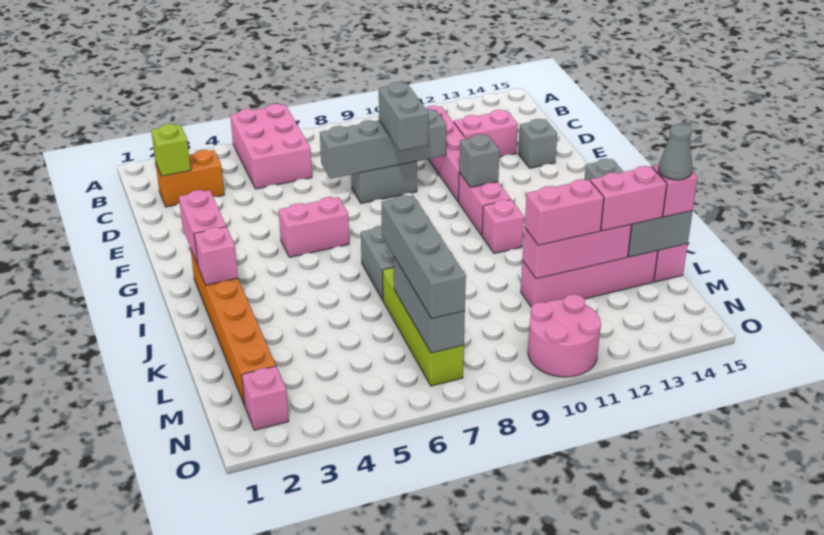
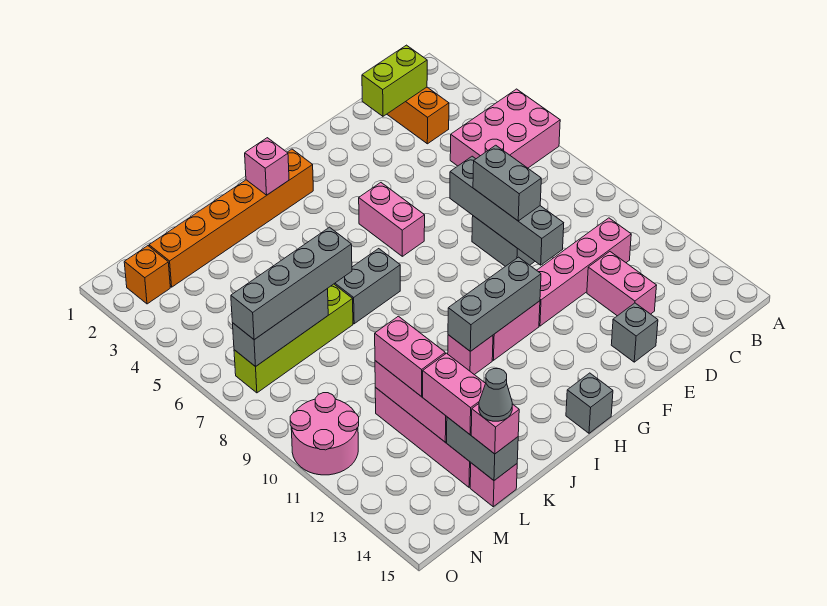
lime brick C2 level 2 -> lime brick C2:D2 level 2
grey brick E9:F9 level 3 -> grey brick E8:E9 level 3
pink brick G2:H2 level 2 -> none
grey brick G11 level 2 -> grey brick G11:I11 level 2
pink brick N2 level 1 -> orange brick N2 level 1

